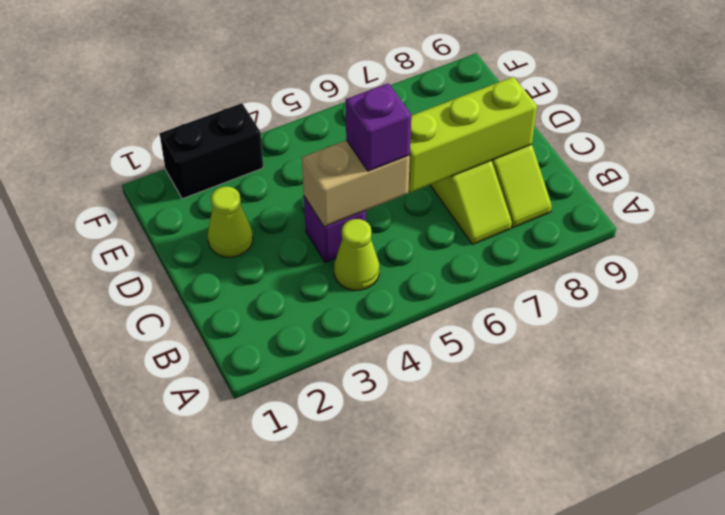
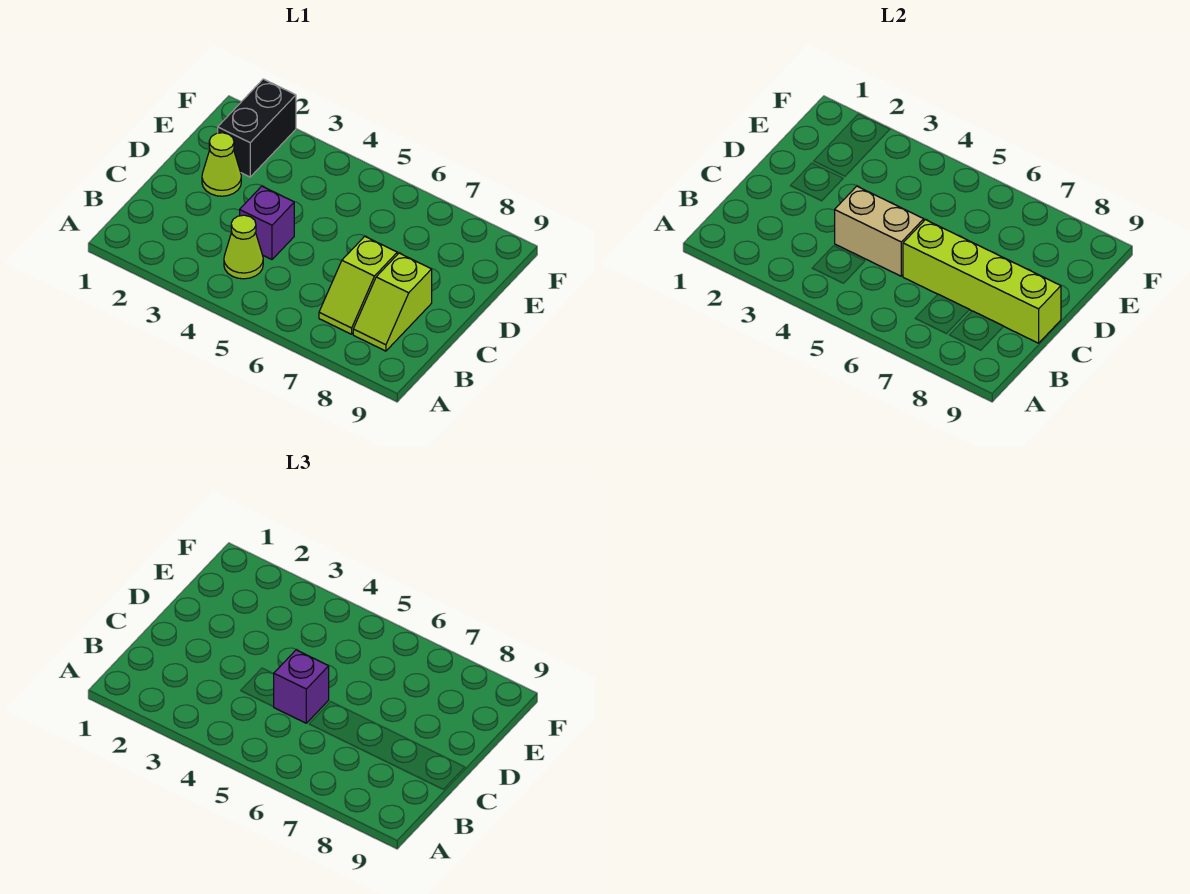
lime brick C6:C8 level 2 -> lime brick C6:C9 level 2
black brick F2:F3 level 1 -> black brick E2:F2 level 1

